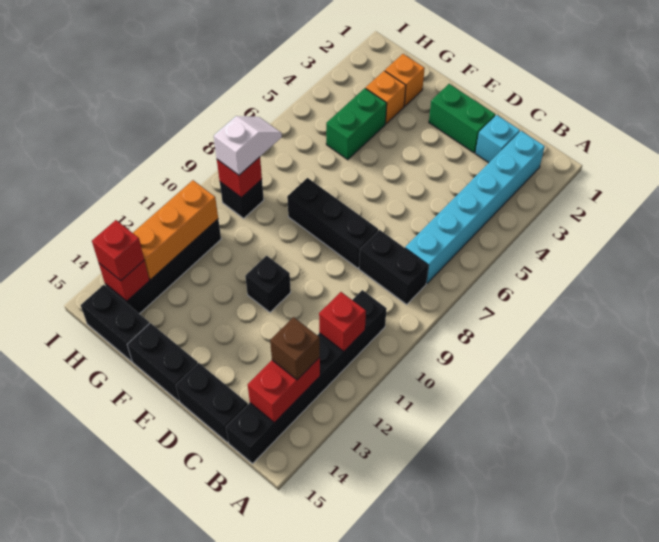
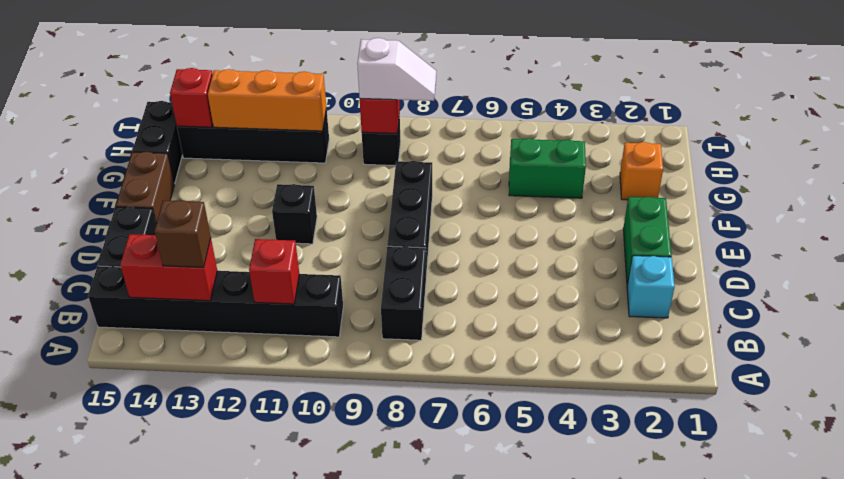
cyan brick B2:B7 level 1 -> none
black brick E15:F15 level 1 -> brown brick E15:F15 level 1
orange brick G3 level 1 -> none
red brick H14 level 3 -> none

